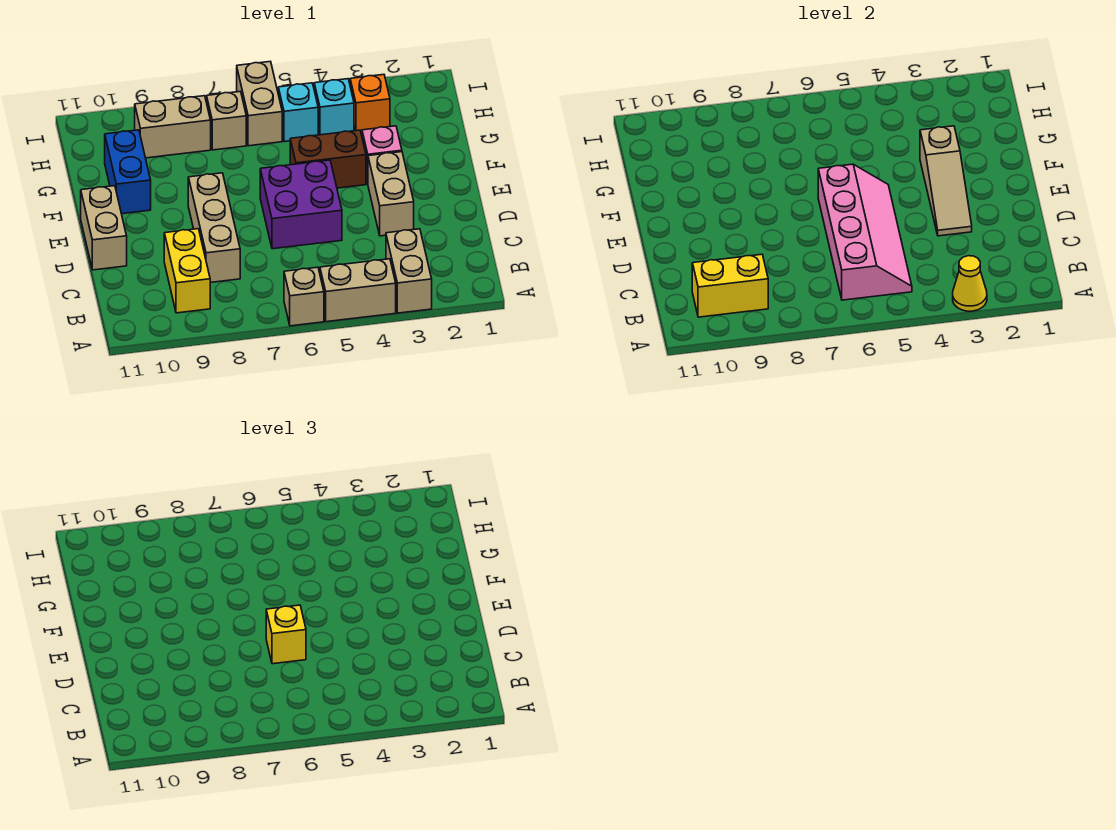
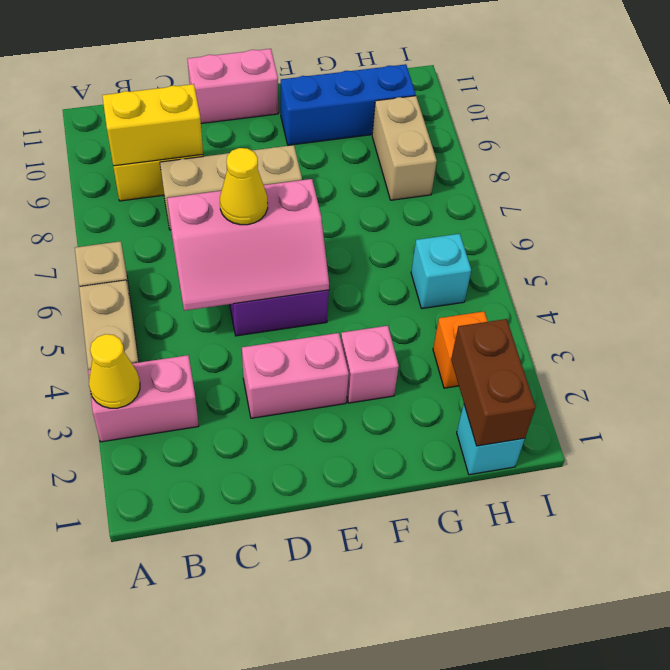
tan brick A3:B3 level 1 -> pink brick A3:B3 level 1
pink slope B5:E6 level 2 top 6 -> pink slope C5:E6 level 2 top 6
yellow brick B9:B10 level 2 -> yellow brick B9:C9 level 2
tan brick D3:E3 level 1 -> pink brick D3:E3 level 1
tan slope D3:F3 level 2 top F -> none
yellow brick D6 level 3 -> yellow cone D6 level 3
tan brick D11:E11 level 1 -> pink brick D11:E11 level 1
brown brick F4:F5 level 1 -> brown brick H1:H2 level 2
blue brick F10:G10 level 1 -> blue brick F10:H10 level 1
cyan brick H4 level 1 -> cyan brick H1 level 1
tan brick H6:I6 level 1 -> none
tan brick H7 level 1 -> none

